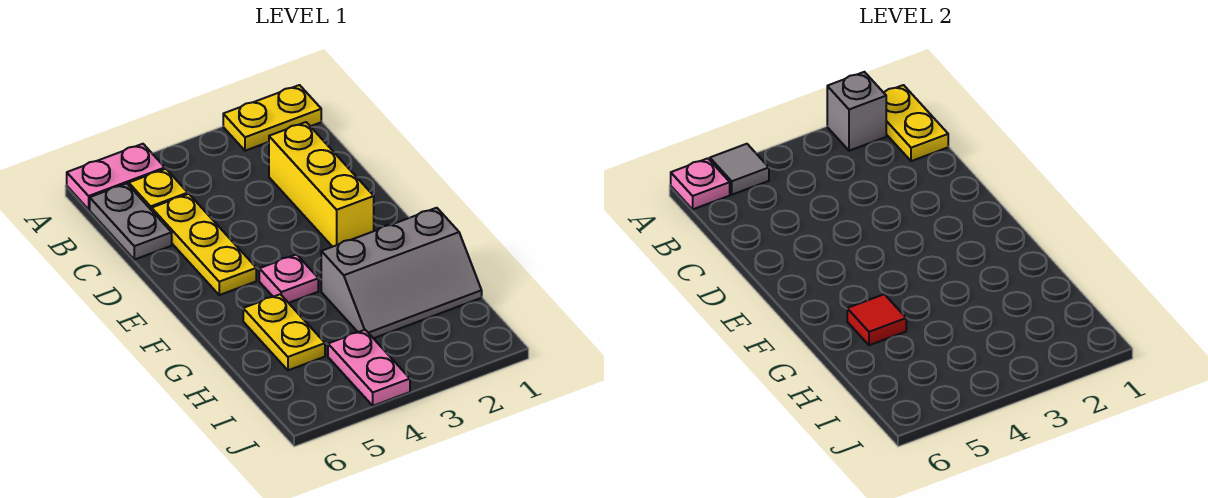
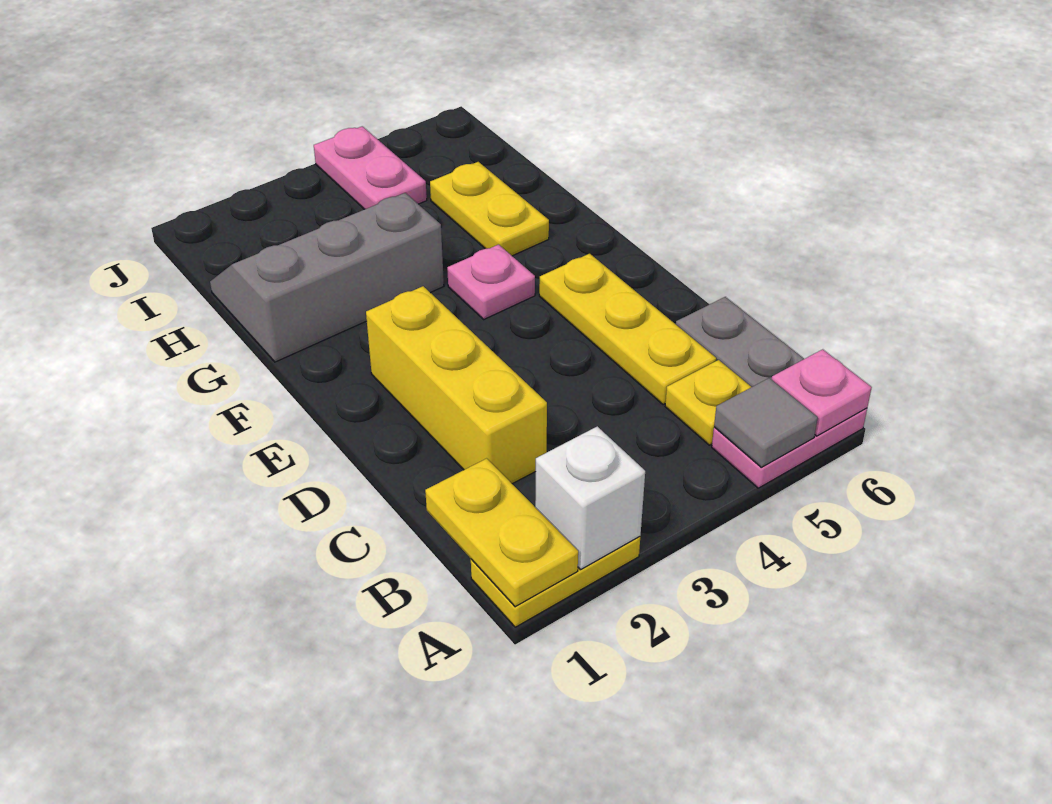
grey brick A2 level 2 -> white brick A2 level 2
red tile G5 level 2 -> none

